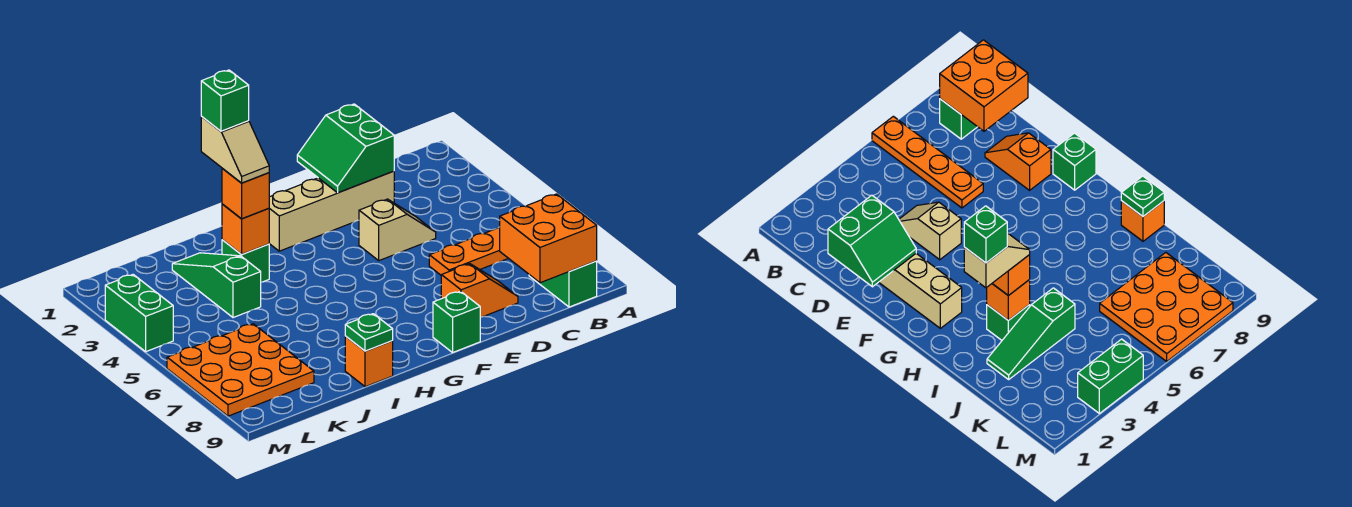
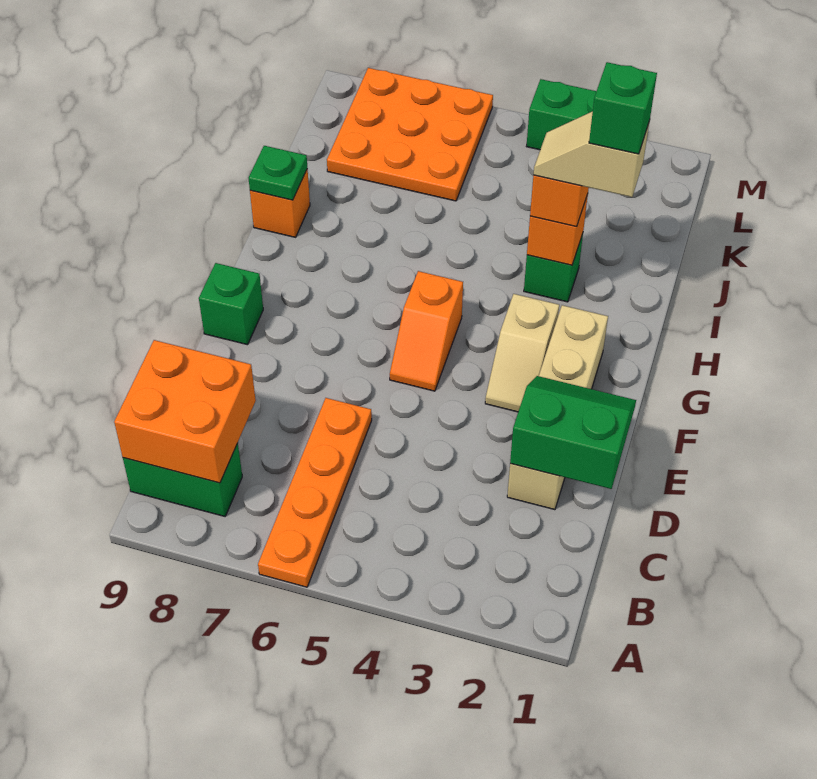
tan slope D4:E4 level 1 top E -> tan slope F3:G3 level 1 top G
orange slope D8:E8 level 1 top E -> orange slope F5:G5 level 1 top G
green slope J2:J4 level 1 top 4 -> none

